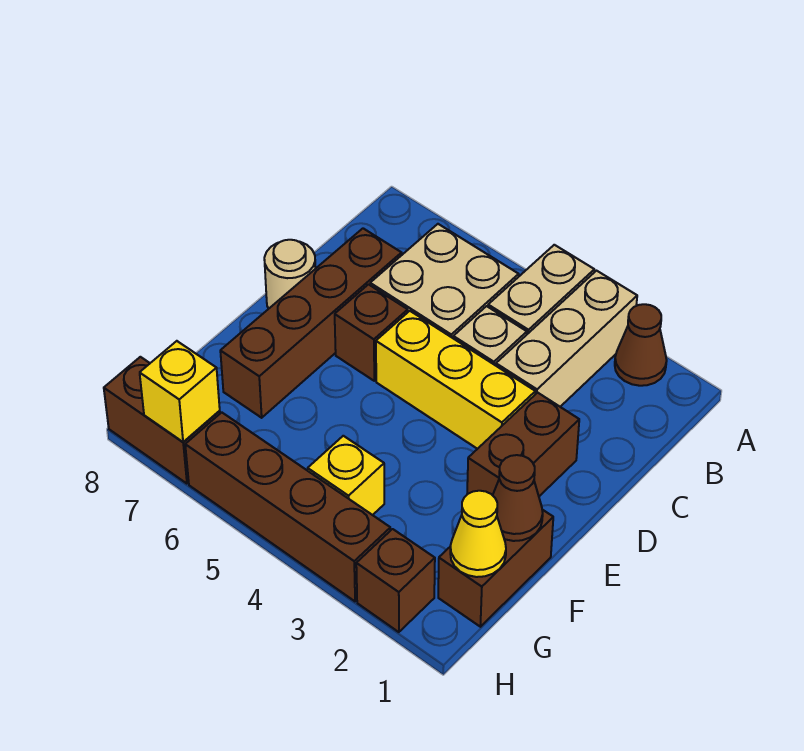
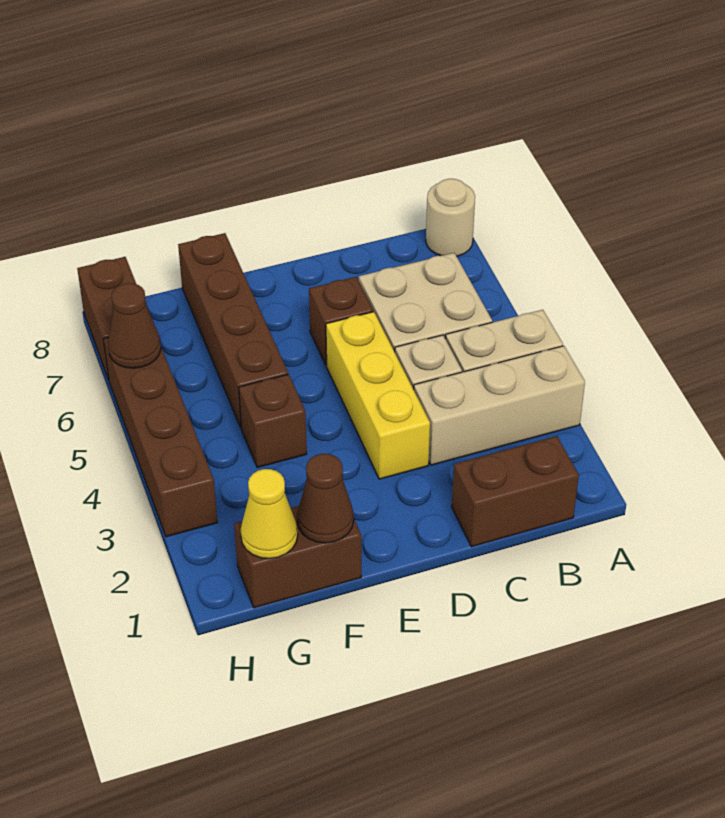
brown cone A2 level 1 -> brown cone H6 level 2
brown brick C7:F7 level 1 -> brown brick F5:F8 level 1
brown brick D2:E2 level 1 -> brown brick B1:C1 level 1
tan round brick D8 level 1 -> tan round brick A8 level 1
yellow brick G4 level 1 -> none
brown brick H2 level 1 -> brown brick F4 level 1
yellow brick H7 level 2 -> none

